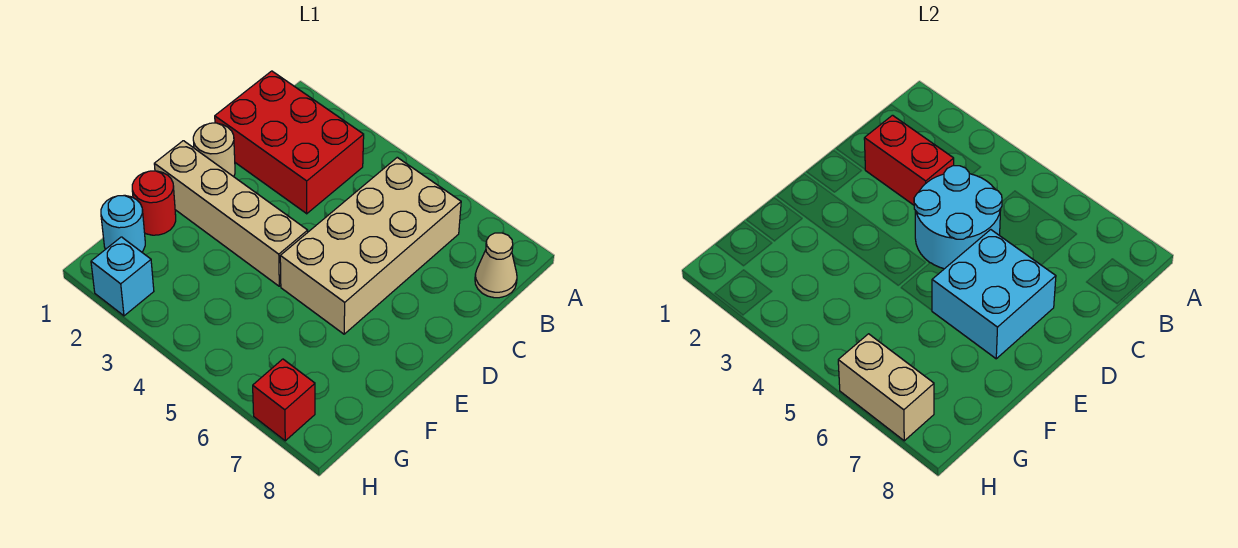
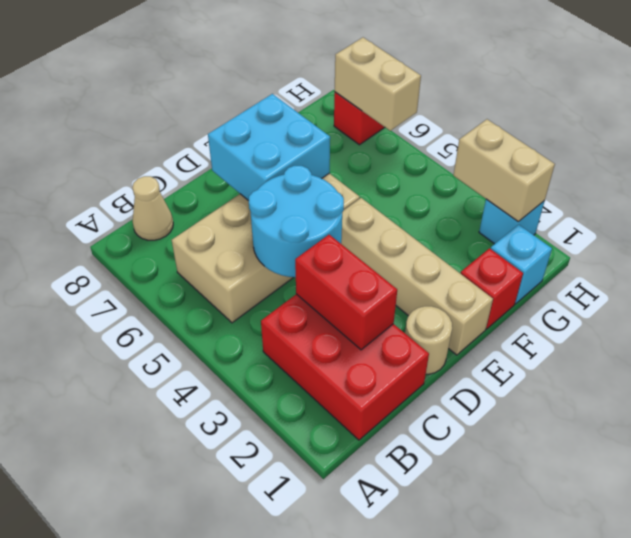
red round brick F1 level 1 -> red brick F1 level 1
cyan round brick G1 level 1 -> cyan brick G1 level 1
none -> tan brick H2:H3 level 2

